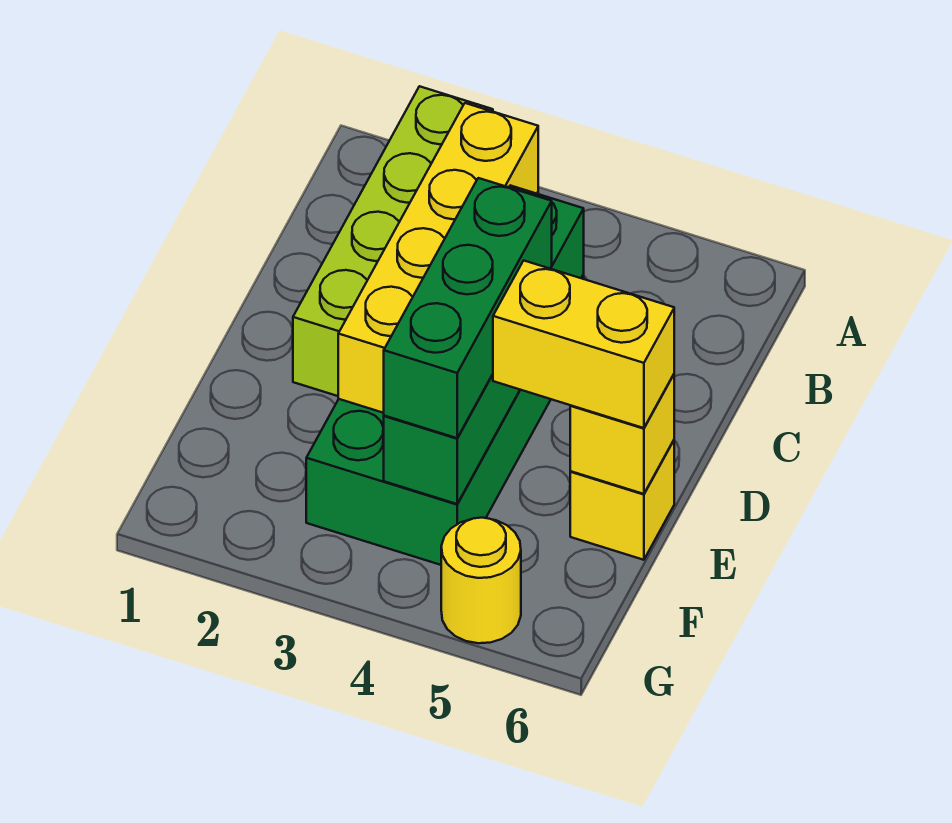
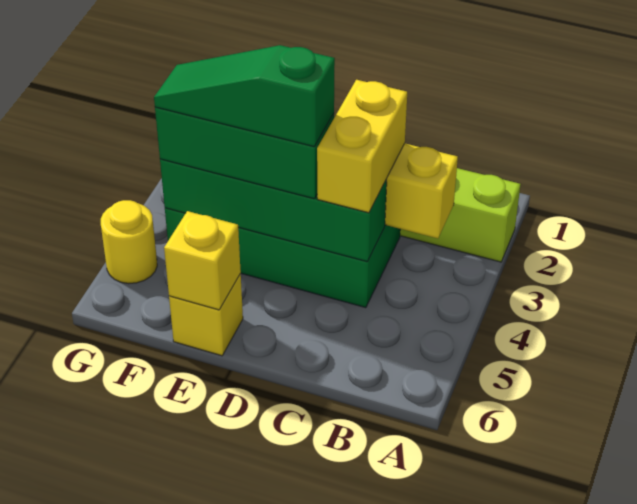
none -> green slope D4:F4 level 4 top D
yellow brick E5:E6 level 3 -> yellow brick C3:C4 level 3

